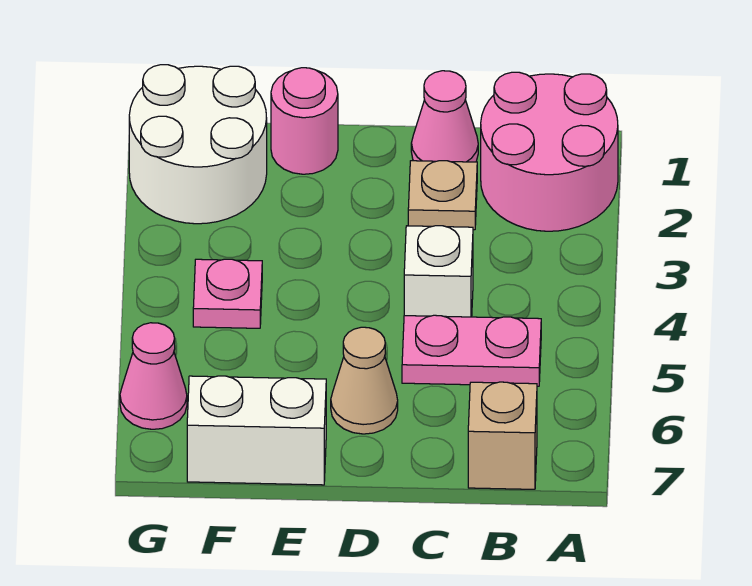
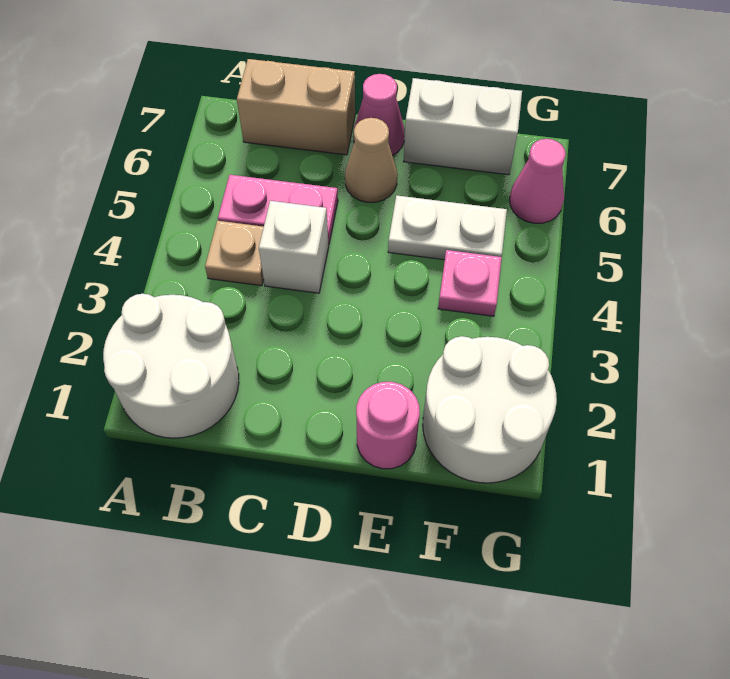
pink round brick A1:B2 level 1 -> white round brick A1:B2 level 1
tan brick B7 level 1 -> tan brick B7:C7 level 1
pink cone C1 level 1 -> pink cone D7 level 1
tan plate C2 level 1 -> tan plate B4 level 1
none -> white plate E5:F5 level 1

